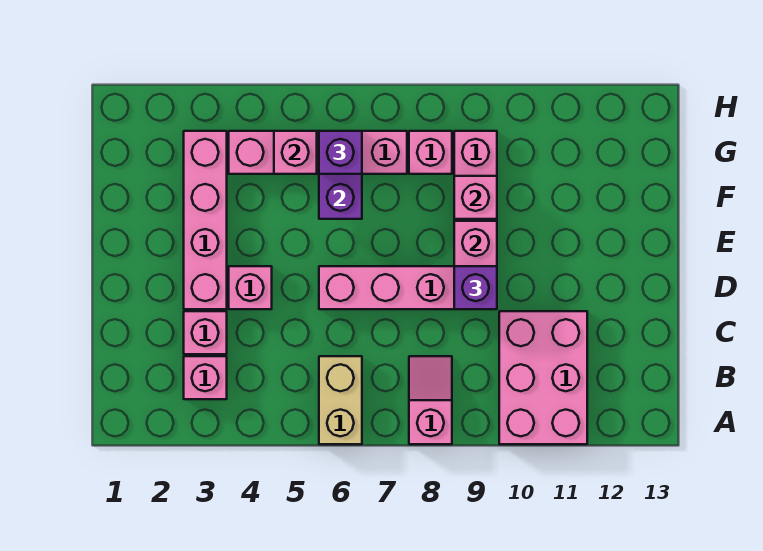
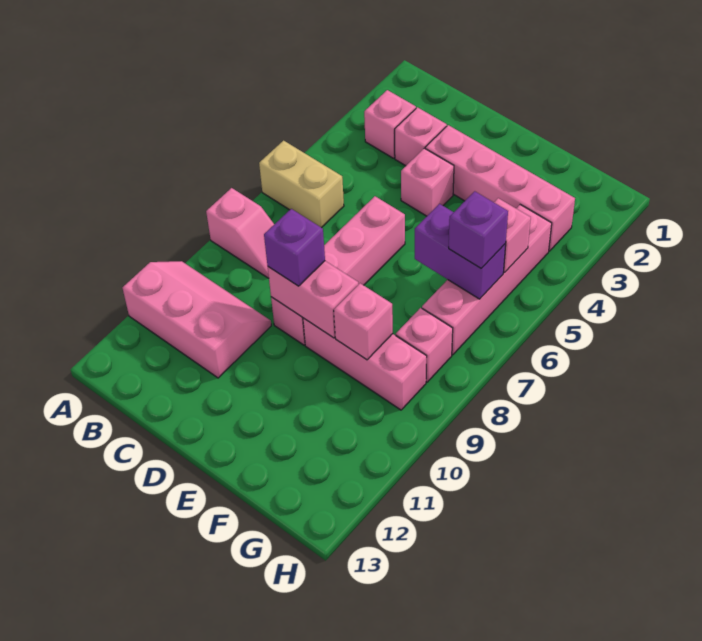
pink brick A10:C11 level 1 -> pink slope A10:C11 level 1 top 11

